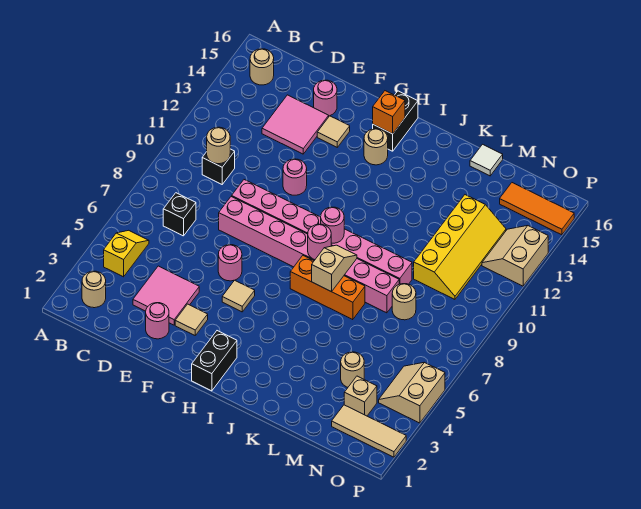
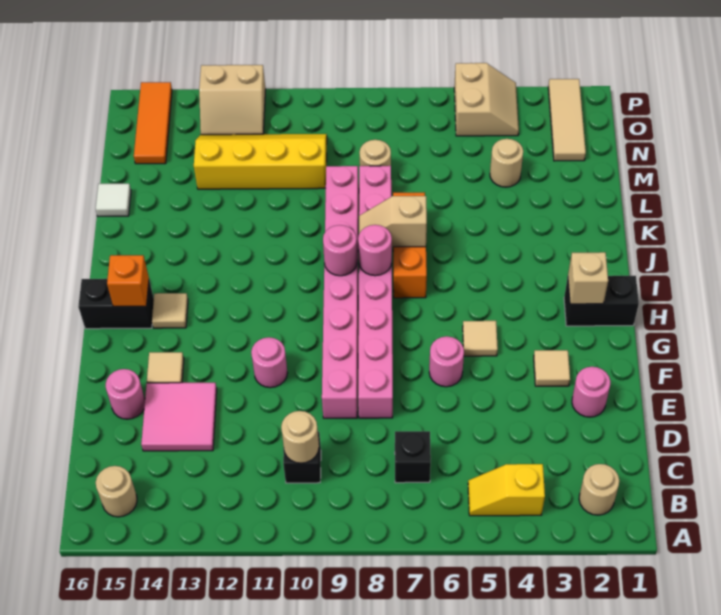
pink tile D3:E4 level 1 -> none
tan round brick H14 level 1 -> tan tile H14 level 1
tan brick N3 level 1 -> tan brick H2 level 2
tan slope O4:P5 level 1 top P -> tan slope O4:P5 level 1 top 5

